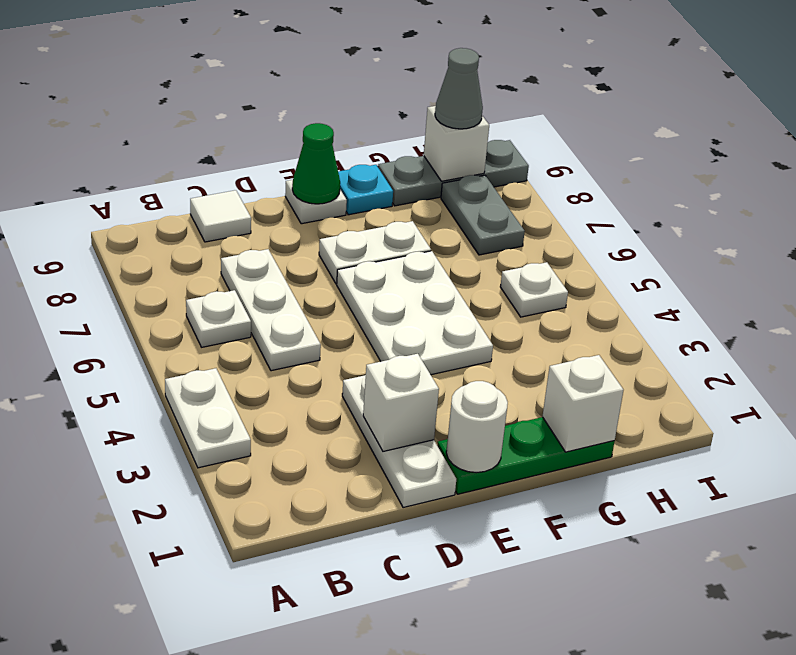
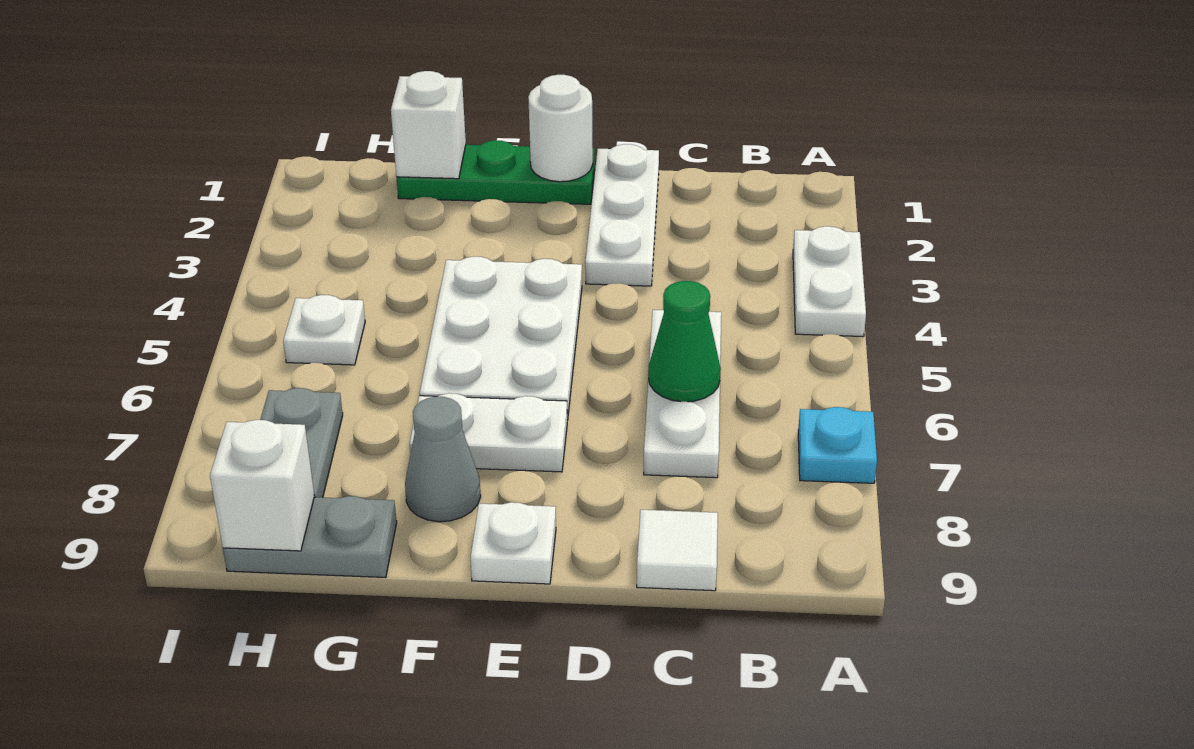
white plate B6 level 1 -> none
white brick D2 level 2 -> none
green cone E9 level 2 -> green cone C6 level 2
cyan plate F9 level 1 -> cyan plate A7 level 1
grey plate G9:I9 level 1 -> grey plate G9:H9 level 1
grey cone H9 level 3 -> grey cone F8 level 1

